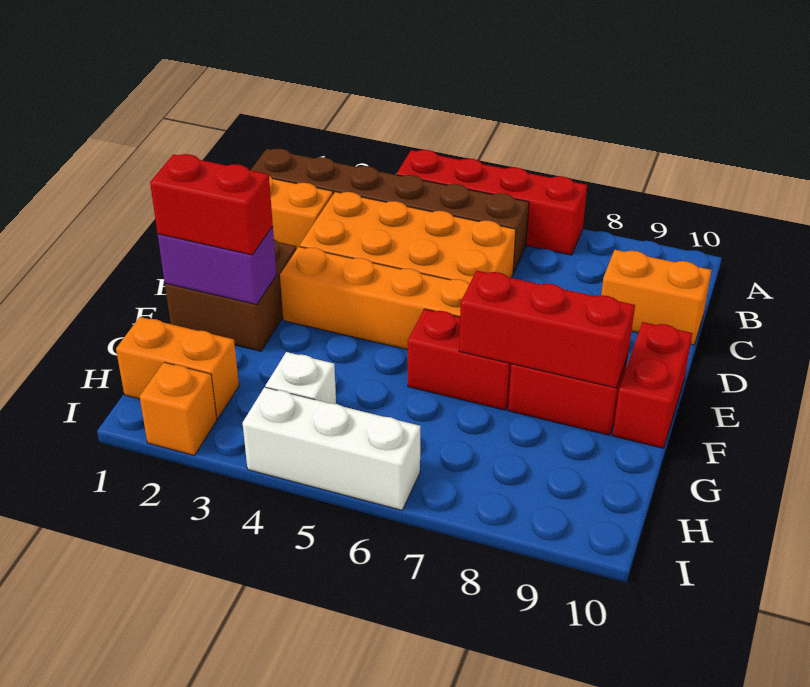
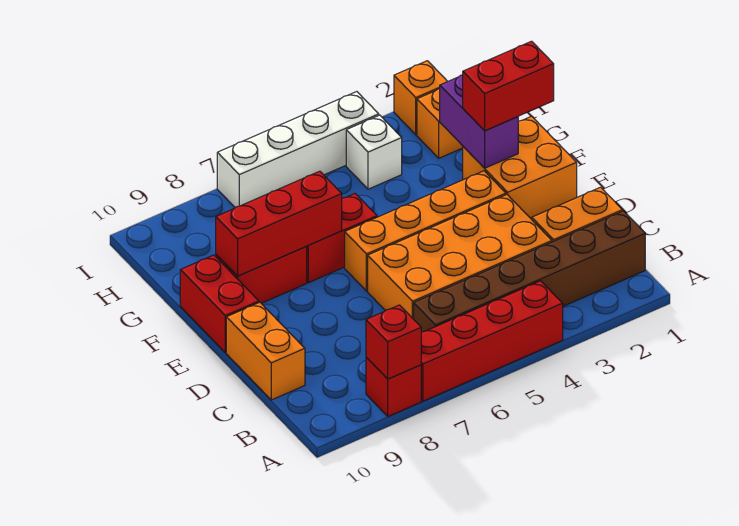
none -> red brick A8 level 1
none -> red brick A8 level 2
orange brick C9:C10 level 1 -> orange brick C10:D10 level 1
brown brick E1:F2 level 1 -> orange brick E1:F2 level 1
purple brick F1:F2 level 2 -> purple brick F2:G2 level 2
white brick I4:I6 level 1 -> white brick I4:I7 level 1

